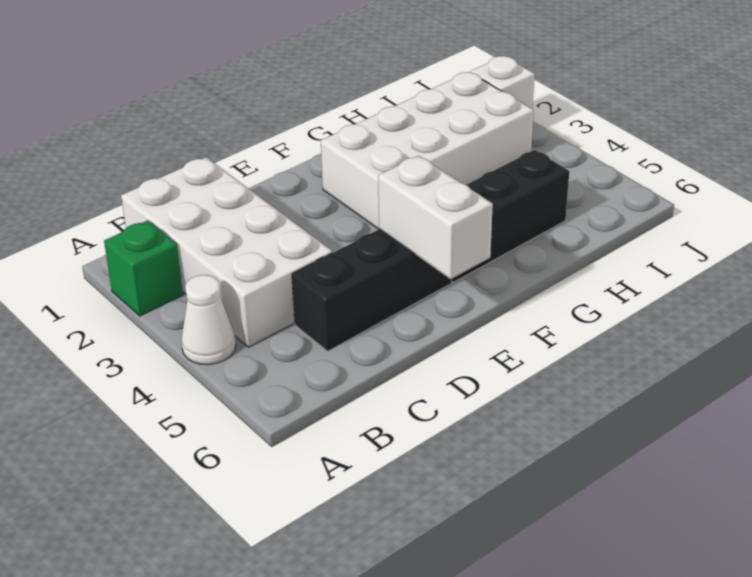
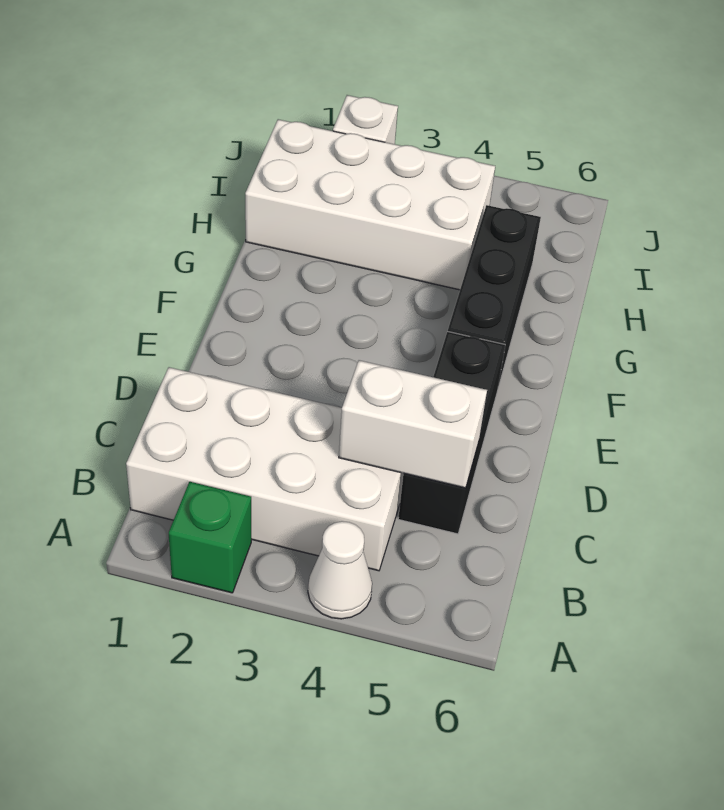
white brick E5:E6 level 2 -> white brick C4:C5 level 2
white brick F2:I3 level 1 -> white brick H1:I4 level 1

